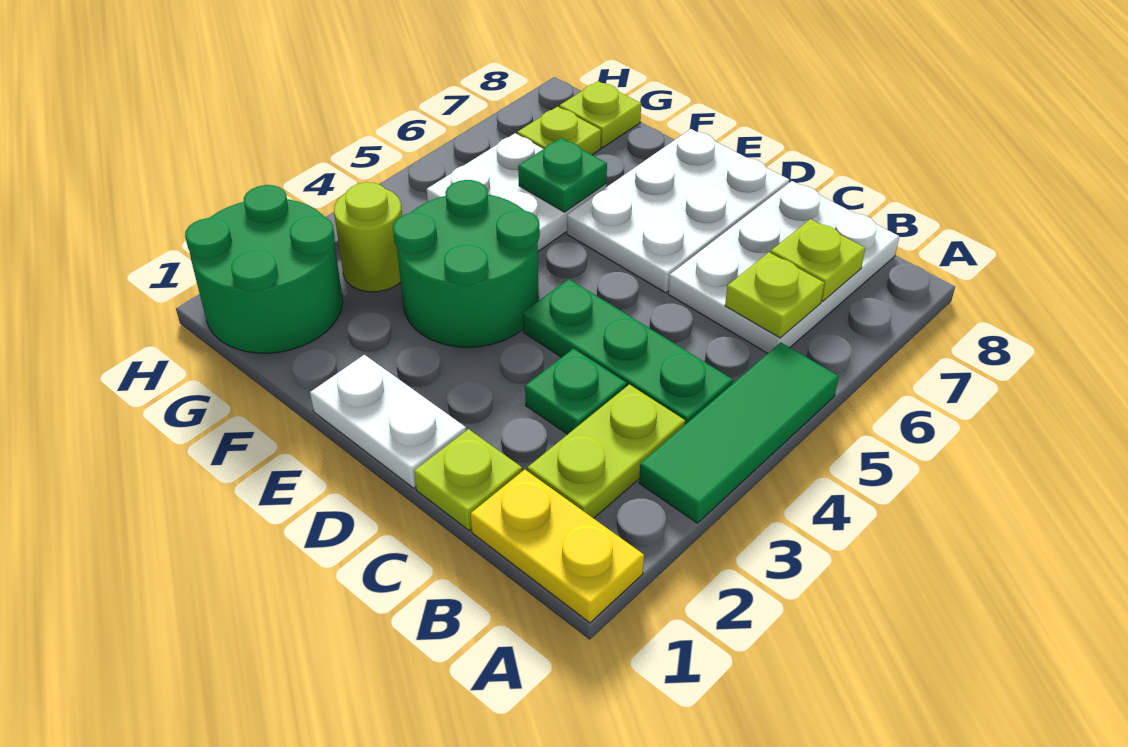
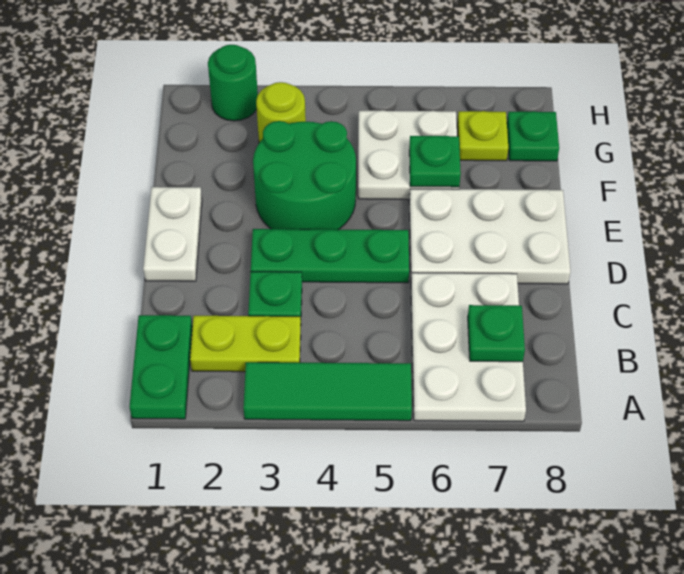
yellow plate A1:B1 level 1 -> green plate A1:B1 level 1
green plate B4:D4 level 1 -> green plate D3:D5 level 1
white plate B6:C8 level 1 -> white plate A6:C7 level 1
lime plate B6 level 2 -> none
lime plate B7 level 2 -> green plate B7 level 2
lime plate C1 level 1 -> none
green round brick G1:H2 level 1 -> green round brick H2 level 1
lime plate G8 level 1 -> green plate G8 level 1

